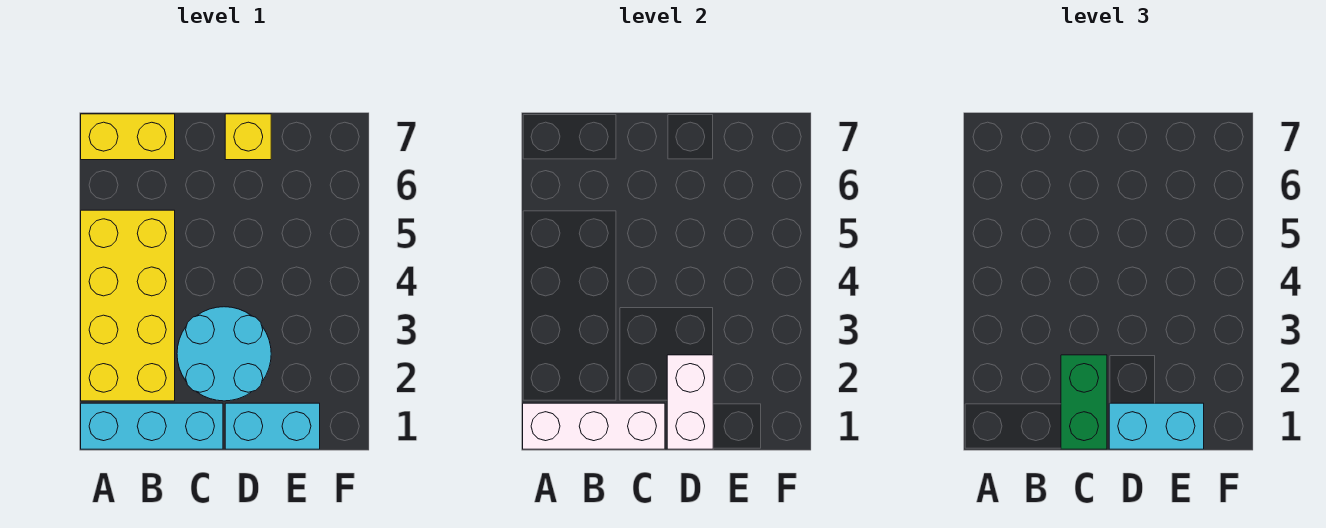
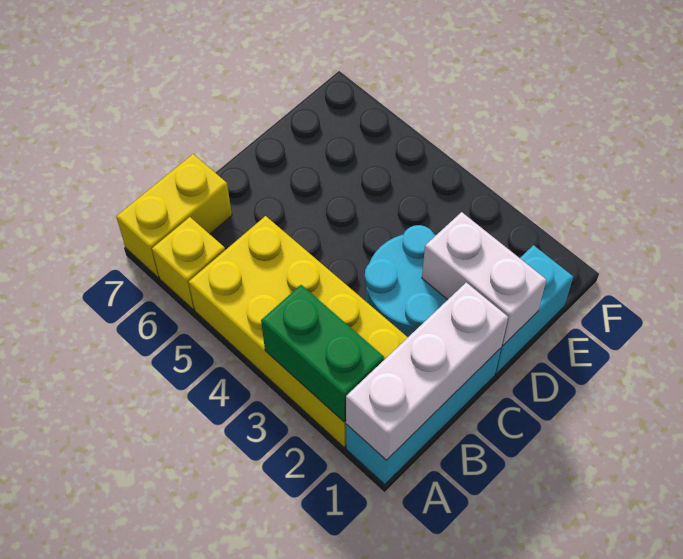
green brick C1:C2 level 3 -> green brick A2:A3 level 2
cyan brick D1:E1 level 3 -> none
yellow brick D7 level 1 -> yellow brick A6 level 1

